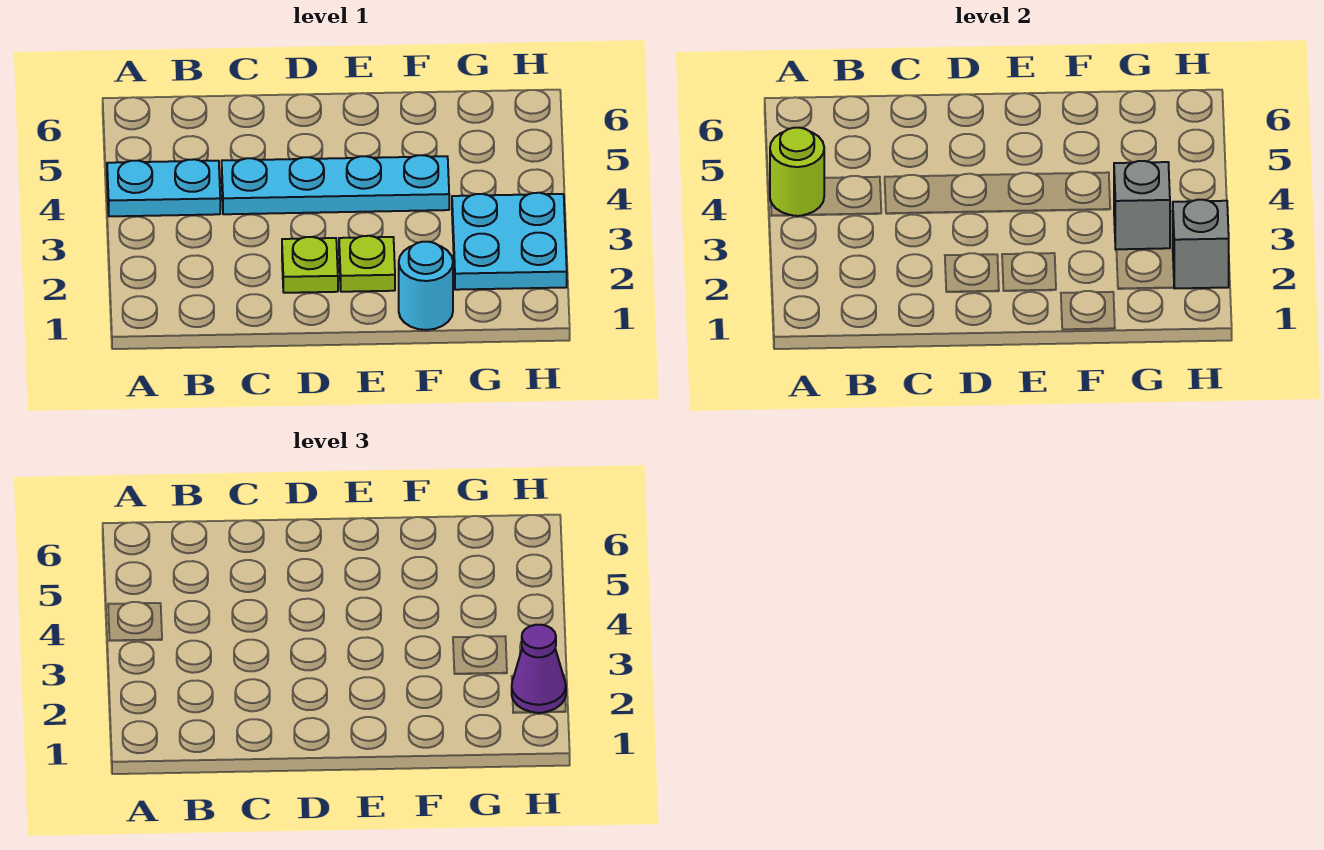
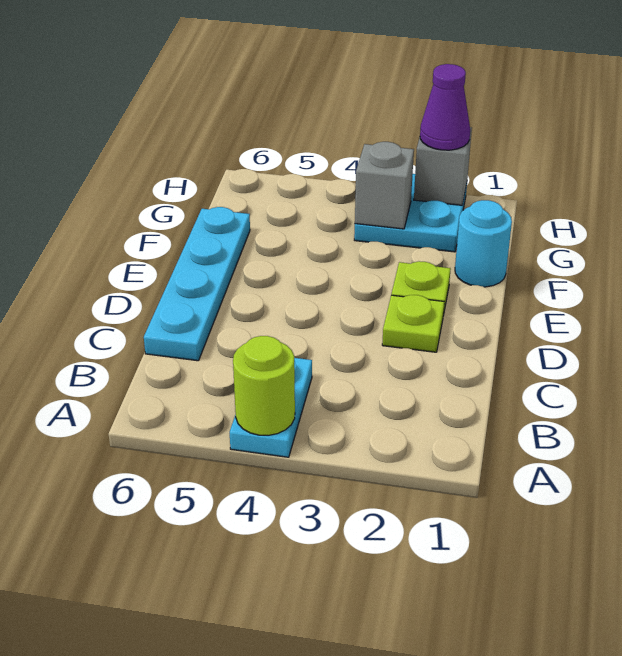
cyan plate C4:F4 level 1 -> cyan plate C6:F6 level 1

